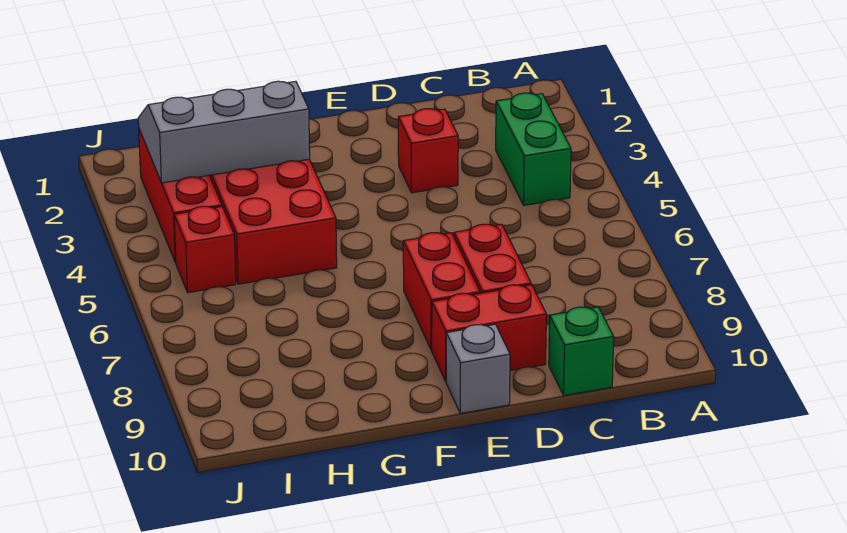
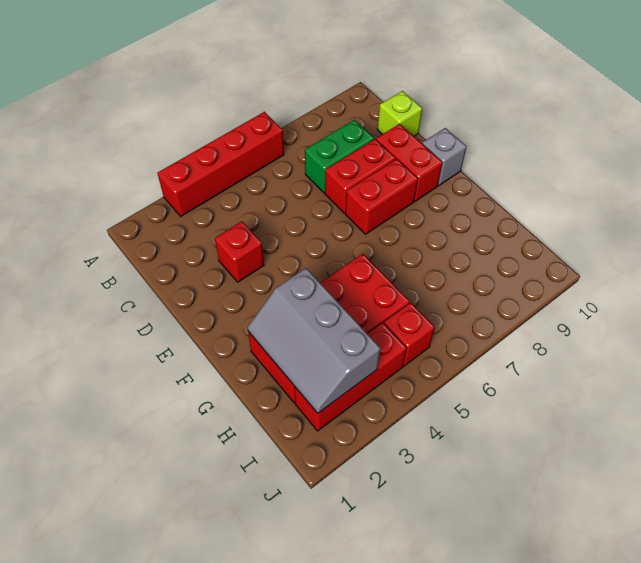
none -> red brick A3:A6 level 1
green brick B3:B4 level 1 -> green brick C7:C8 level 1
green brick C10 level 1 -> lime brick C10 level 1

